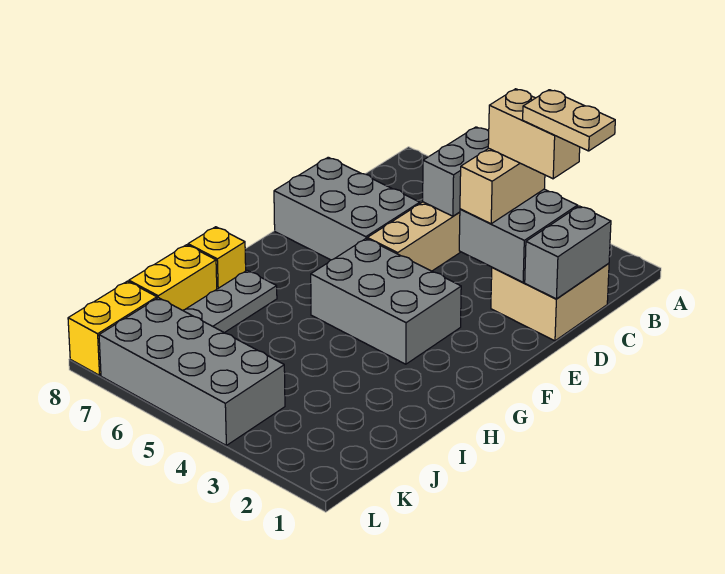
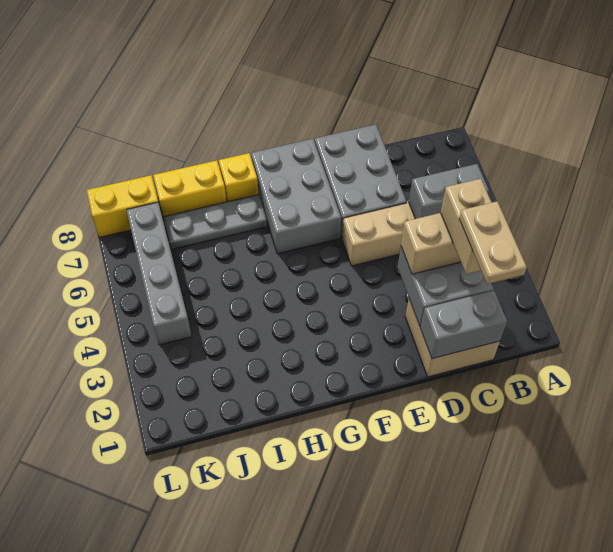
grey brick F3:G5 level 1 -> grey brick F6:G8 level 1
grey brick K4:L7 level 1 -> grey brick K4:K7 level 1

